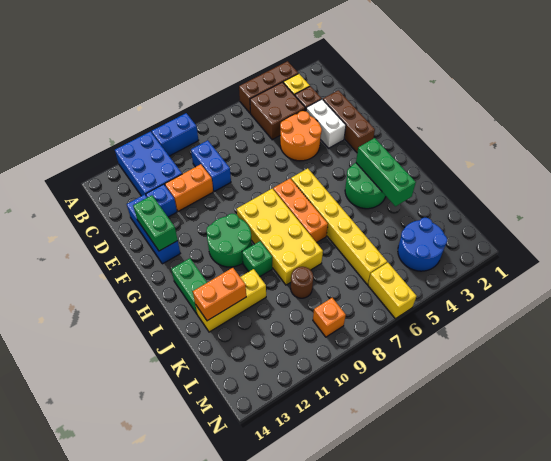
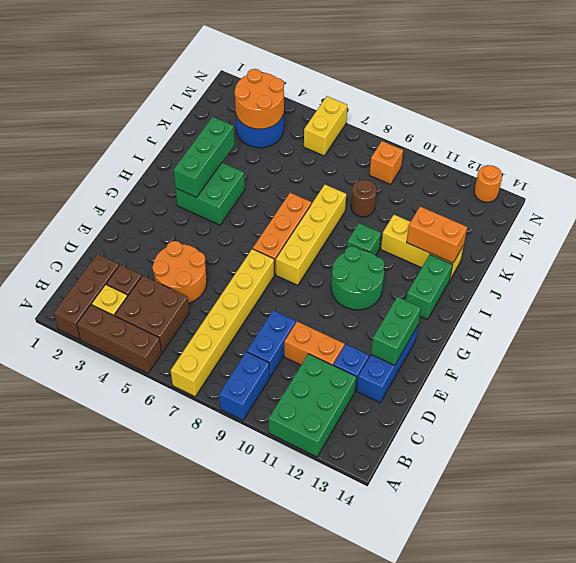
blue brick A9:A10 level 1 -> blue brick A9:B9 level 1
blue brick A11:C12 level 1 -> green brick A11:C12 level 1
brown brick D2:F2 level 1 -> brown brick A2:C2 level 1
white brick D3:E3 level 1 -> none
yellow brick G6:L6 level 1 -> yellow brick A7:F7 level 1
yellow brick G8:J9 level 1 -> yellow brick G8:J8 level 1
green round brick H3:I4 level 1 -> green brick H3:I4 level 1
none -> orange round brick L3:M4 level 2
none -> orange round brick N13 level 1

